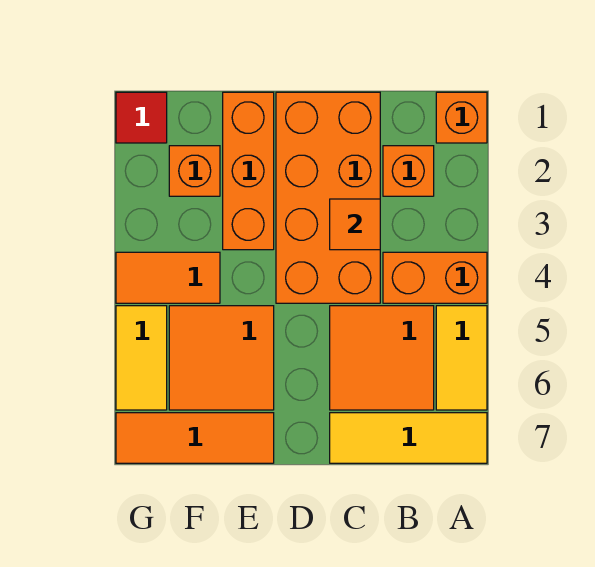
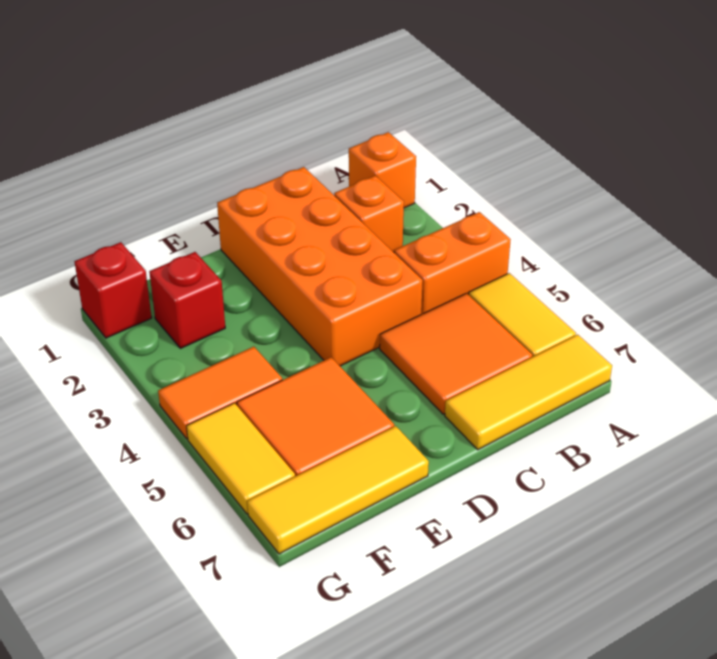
orange tile C3 level 2 -> none
orange brick E1:E3 level 1 -> none
orange tile E7:G7 level 1 -> yellow tile E7:G7 level 1
orange brick F2 level 1 -> red brick F2 level 1
red tile G1 level 1 -> red brick G1 level 1

